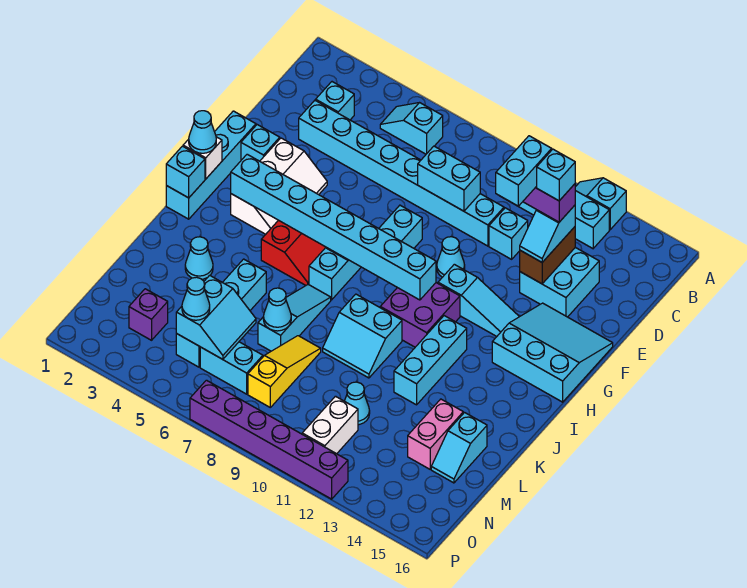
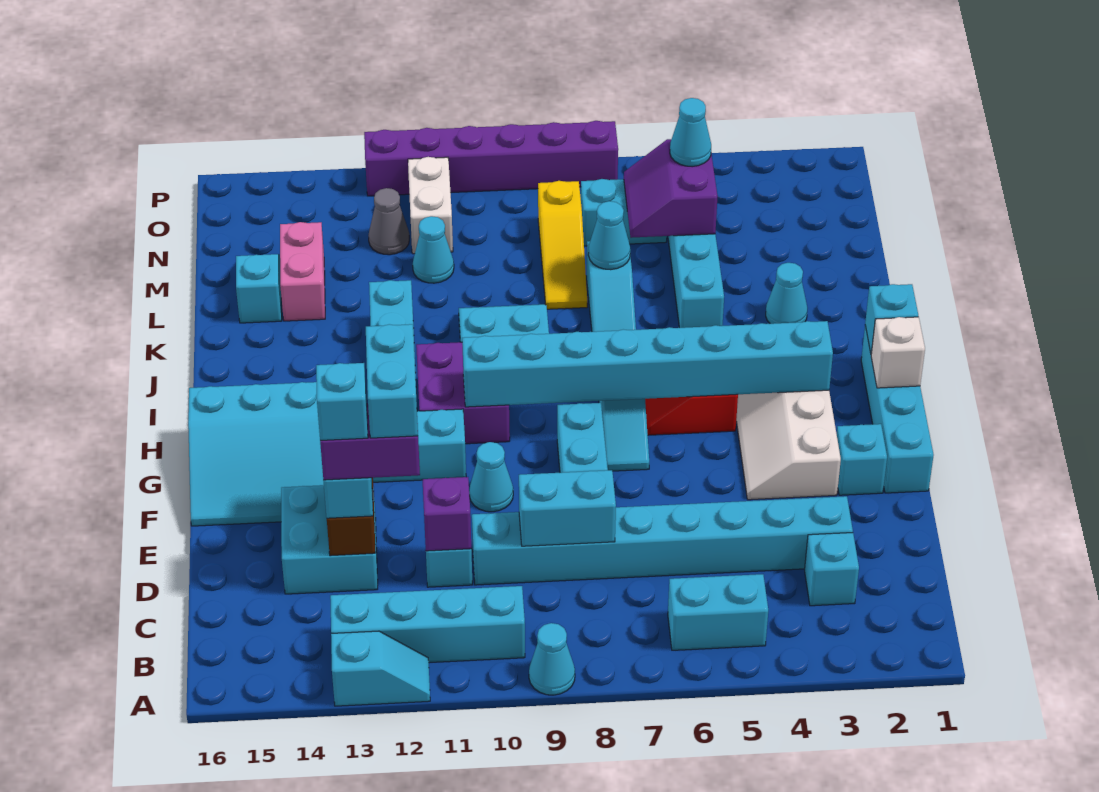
cyan slope B5:B6 level 1 top 6 -> cyan brick B5:B6 level 1
cyan cone H1 level 3 -> cyan cone A9 level 1
cyan slope M5:N6 level 2 top 5 -> purple slope M5:N6 level 2 top 5
purple brick N3 level 1 -> purple brick D11 level 2
none -> grey cone N12 level 1

